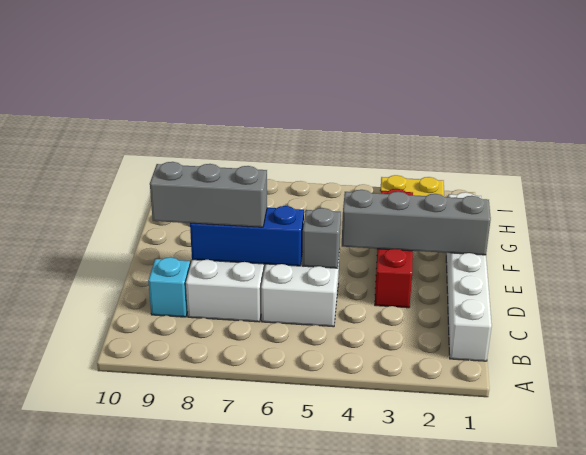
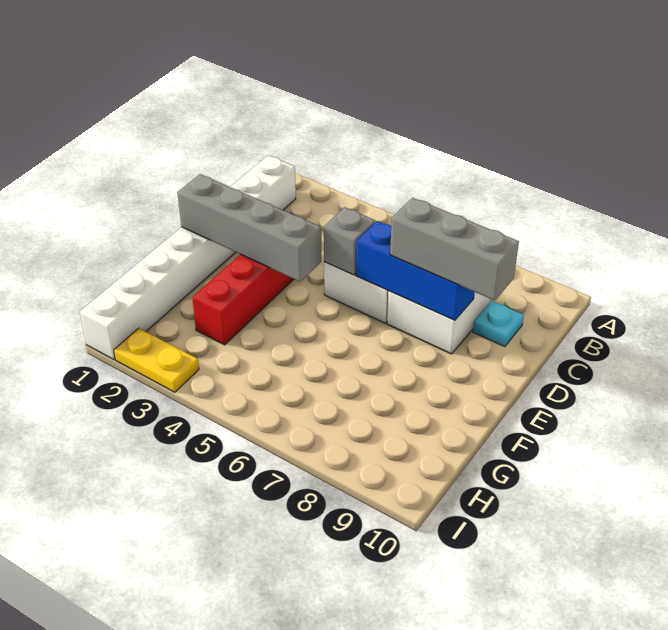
white brick B1:G1 level 1 -> white brick B1:I1 level 1
cyan brick C9 level 1 -> cyan plate C9 level 1

